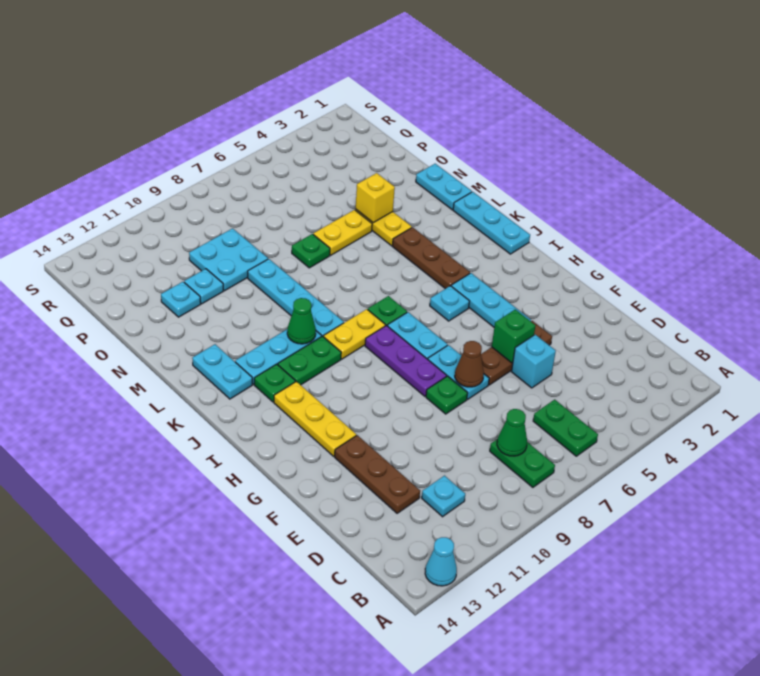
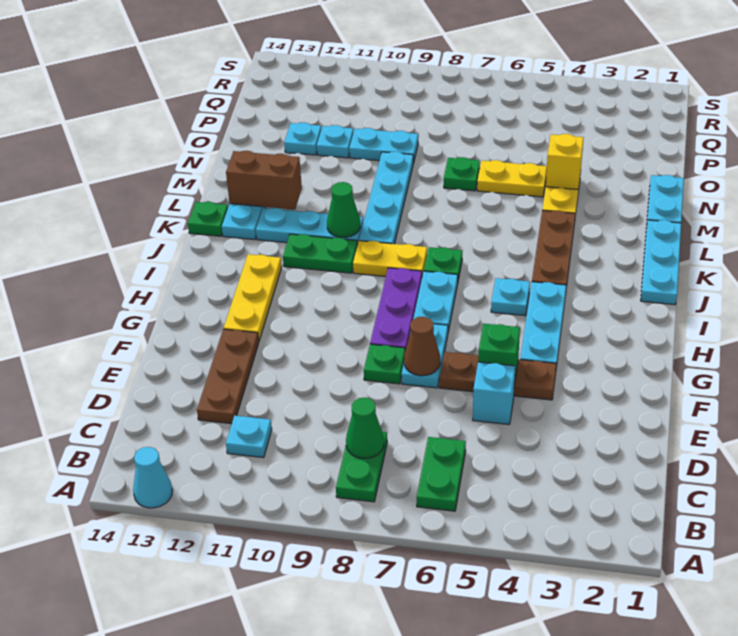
green plate J12 level 1 -> green plate K14 level 1
none -> brown brick L12:L13 level 2
cyan plate O9:P10 level 1 -> cyan plate O9:O10 level 1

